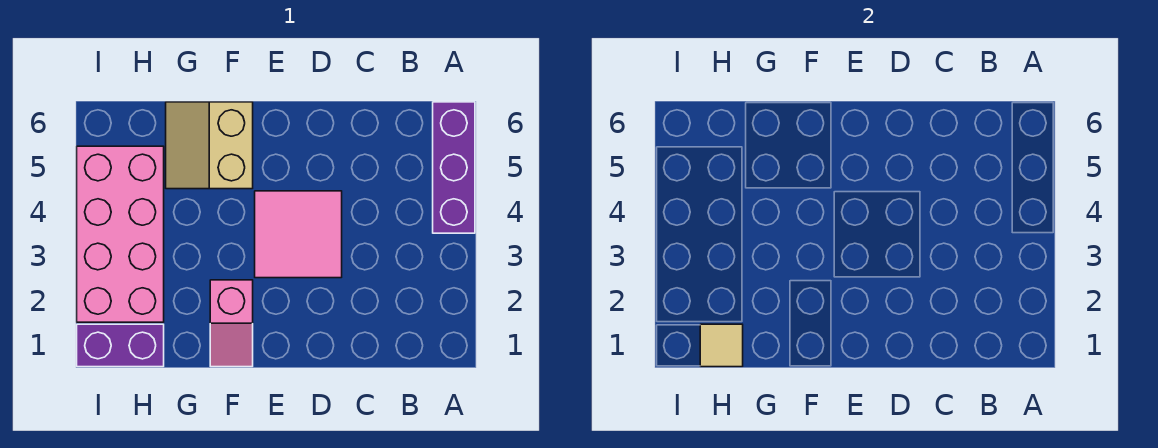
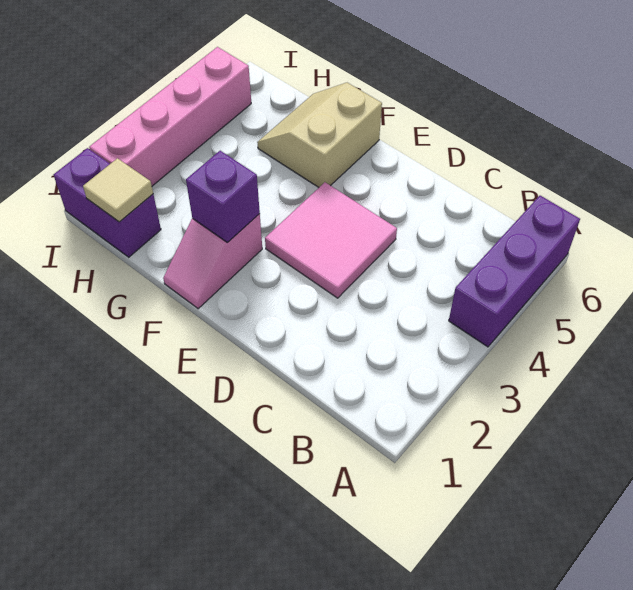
none -> purple brick F2 level 2
pink brick H2:I5 level 1 -> pink brick I2:I5 level 1

